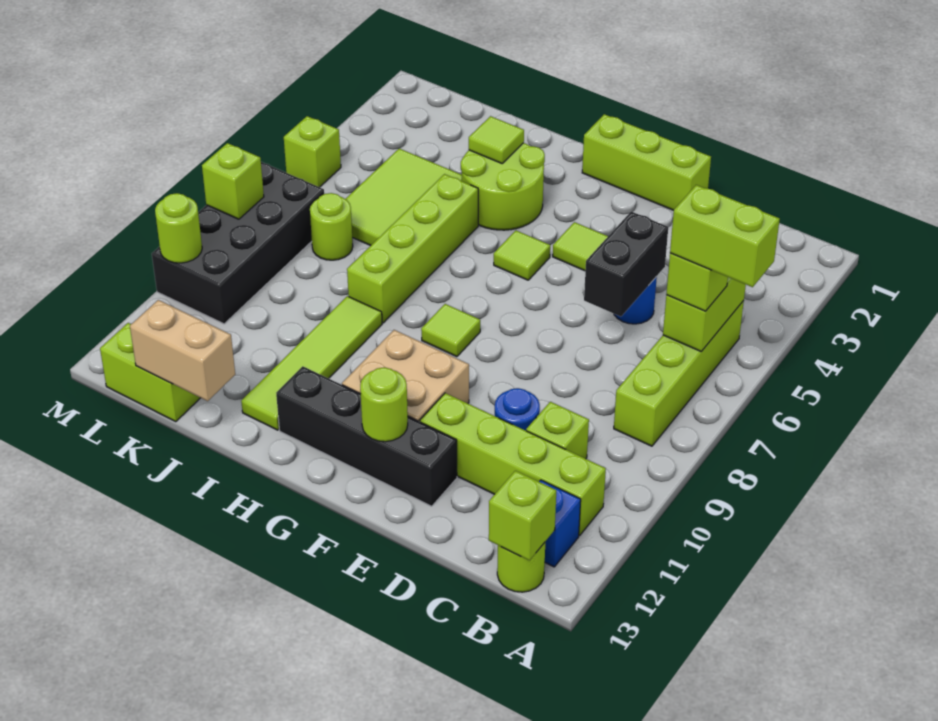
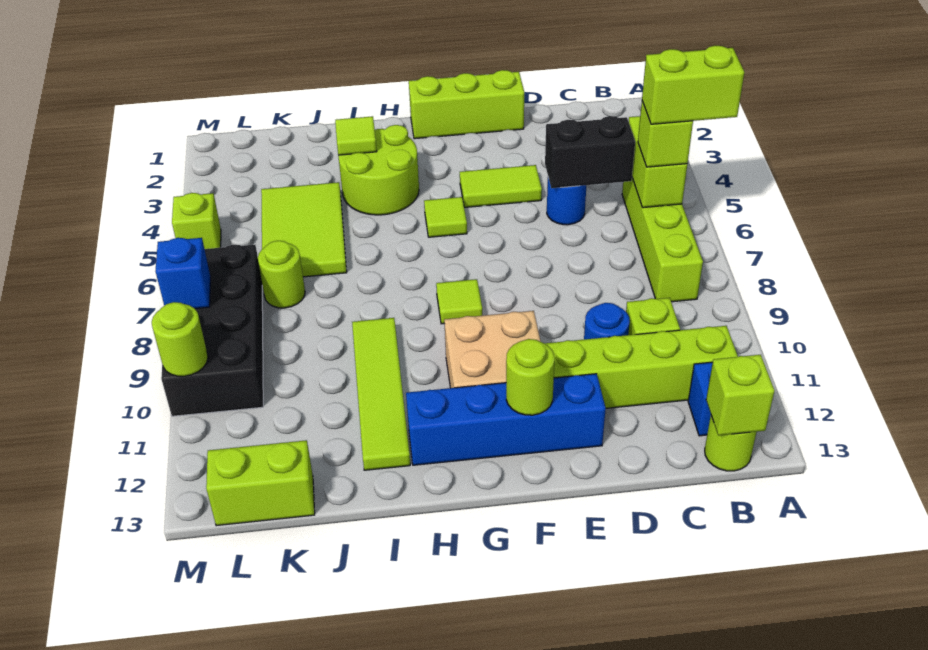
black brick D5:D6 level 2 -> black brick C5:D5 level 2
black brick E12:H12 level 1 -> blue brick E12:H12 level 1
lime brick I5:I8 level 1 -> none
tan brick J13:K13 level 2 -> none
lime brick M8 level 2 -> blue brick M8 level 2

